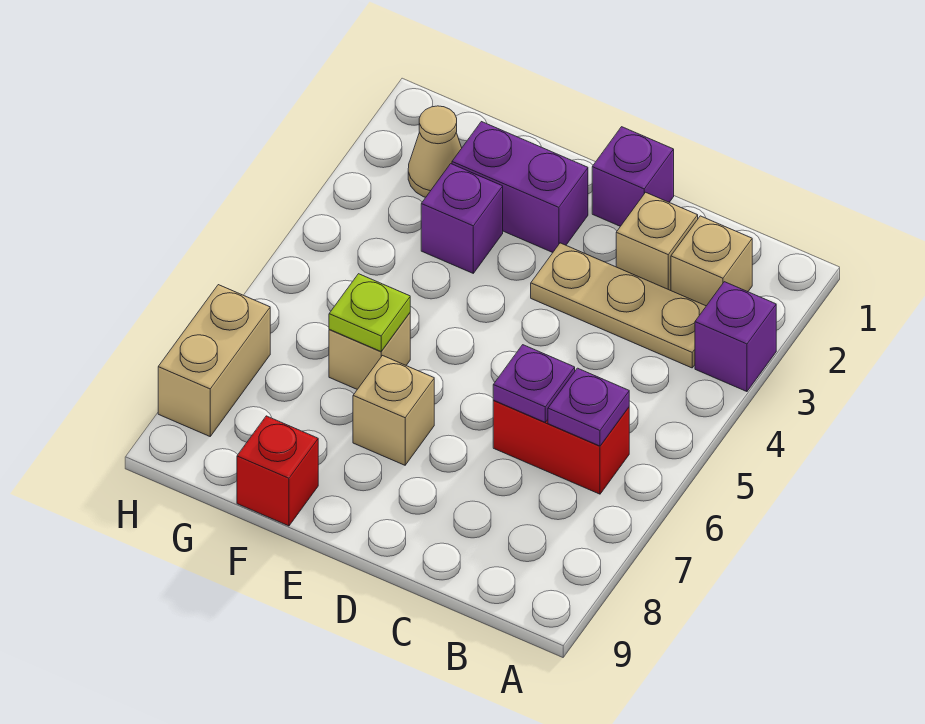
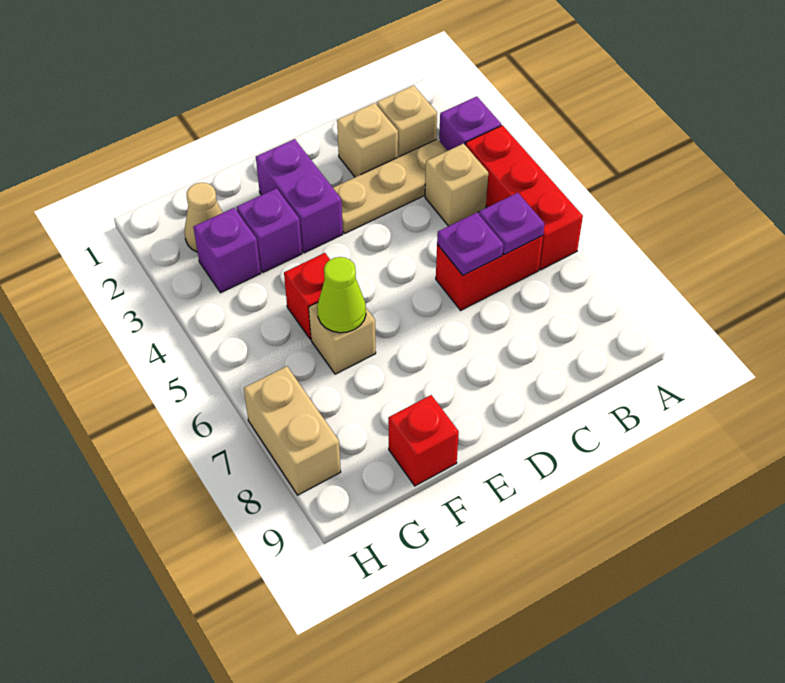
none -> red brick A4:A6 level 1
purple brick D1 level 1 -> purple brick G3 level 1
purple brick E2:F2 level 1 -> purple brick E2:E3 level 1
tan brick E7 level 1 -> tan brick B4 level 1
none -> red brick F5 level 1
lime plate F6 level 2 -> lime cone F6 level 2

